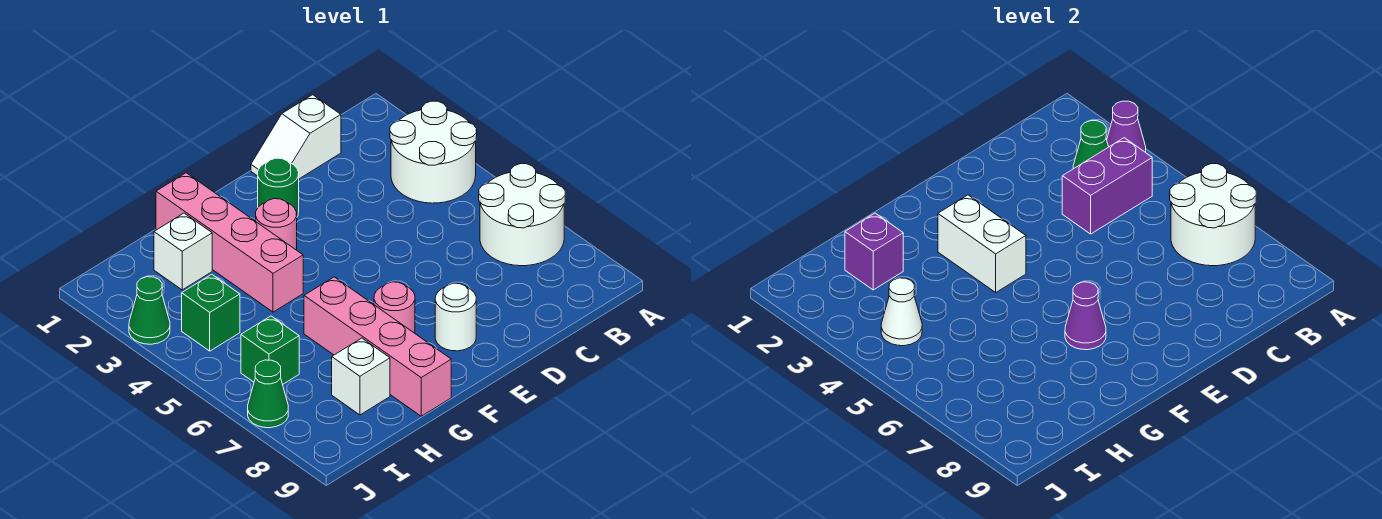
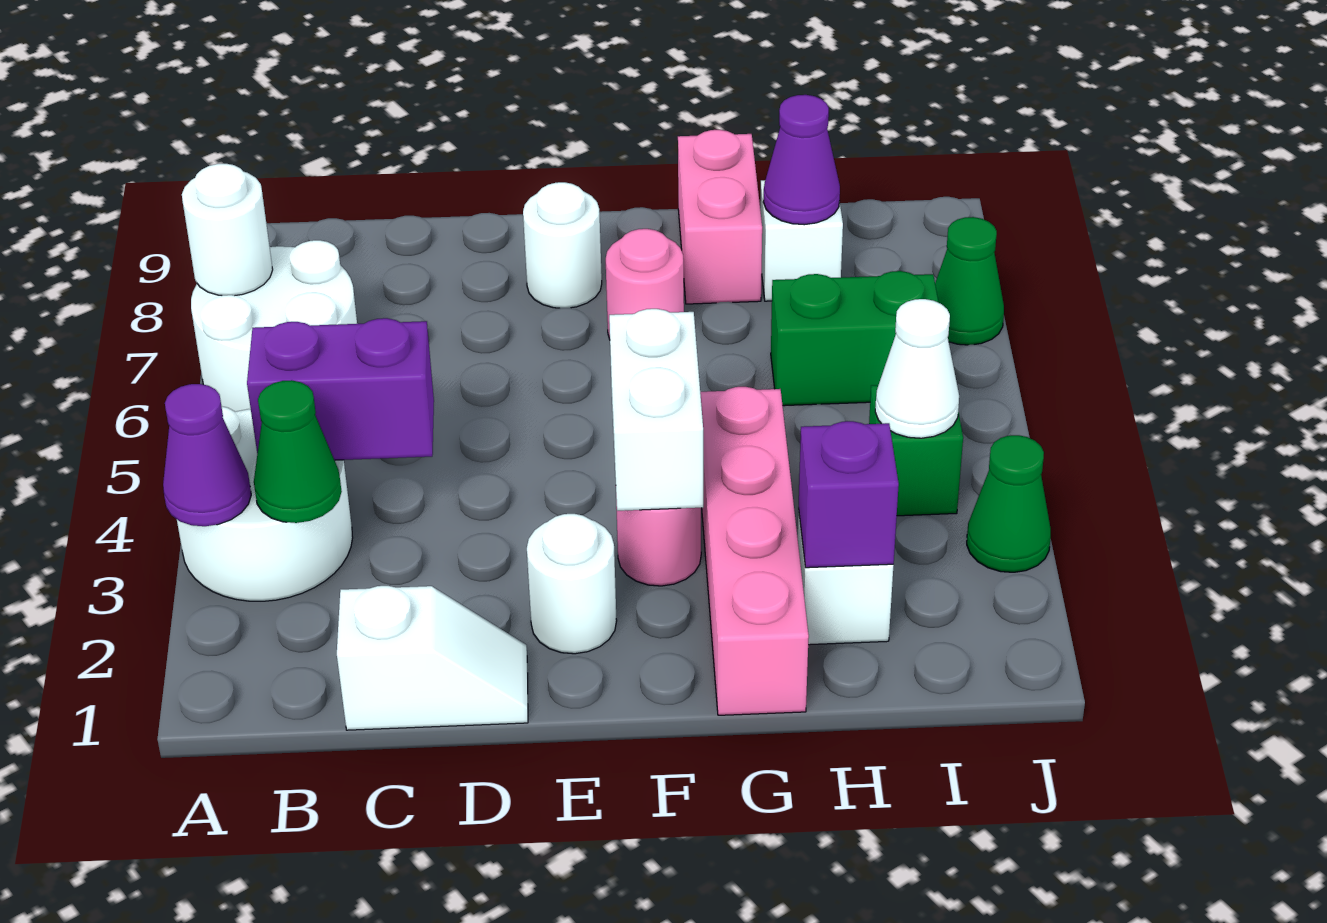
white round brick A6:B7 level 2 -> white round brick A7 level 2
green round brick E2 level 1 -> white round brick E2 level 1
purple cone F7 level 2 -> purple cone H8 level 2
pink brick G6:G9 level 1 -> pink brick G8:G9 level 1
green brick I6 level 1 -> green brick H6:I6 level 1

